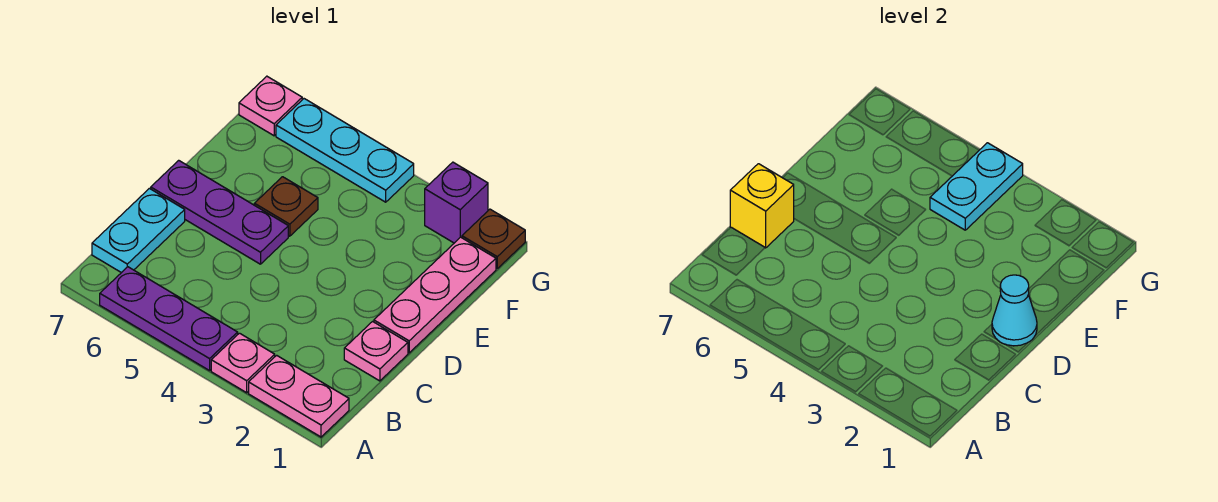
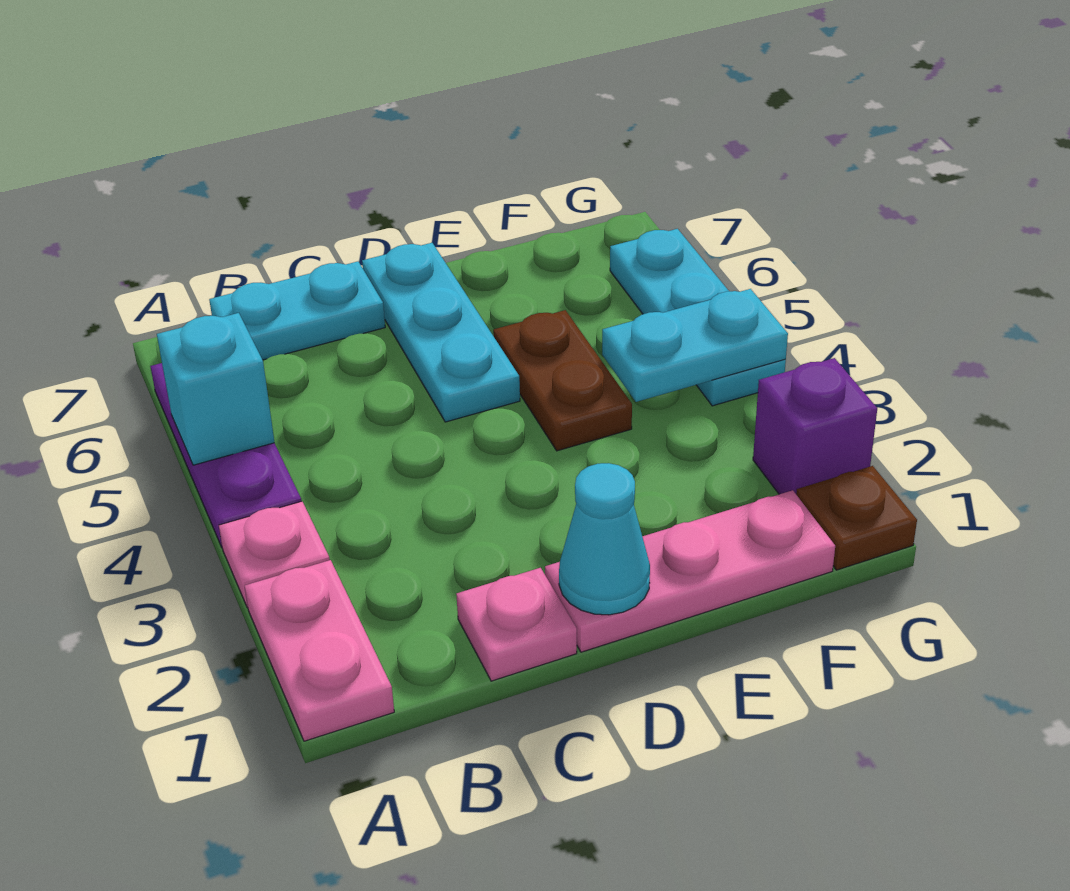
none -> cyan brick A5 level 2
yellow brick C7 level 2 -> none
purple plate D5:D7 level 1 -> cyan plate D5:D7 level 1
brown plate E5 level 1 -> brown plate E4:E5 level 1
pink plate G7 level 1 -> none

